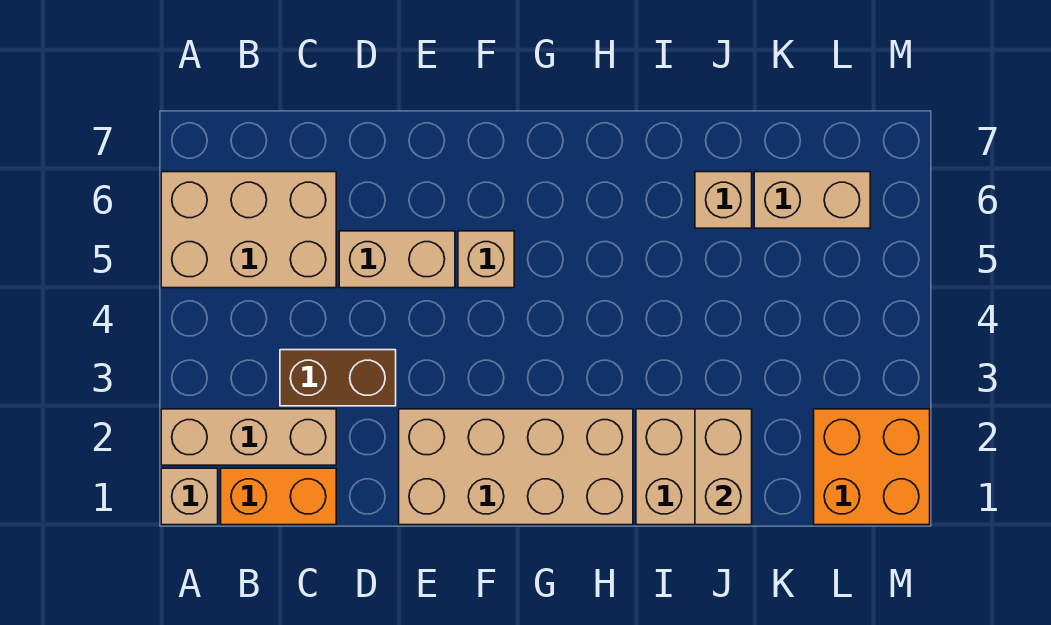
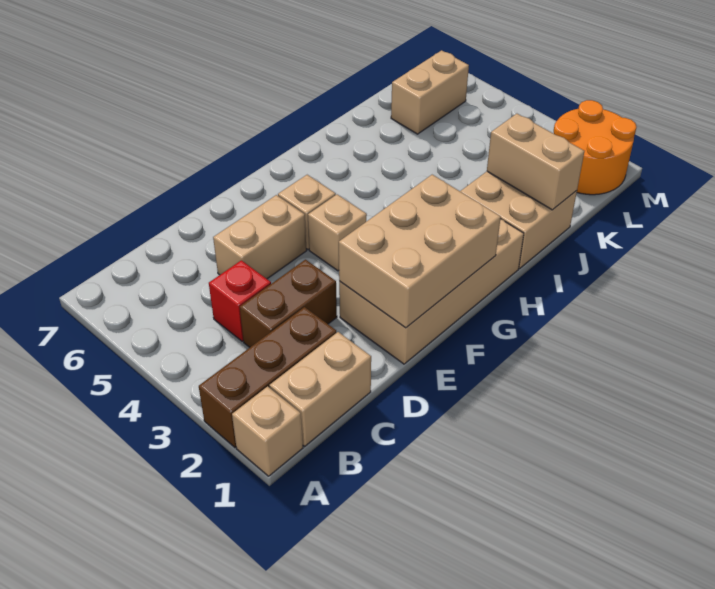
tan brick A2:C2 level 1 -> brown brick A2:C2 level 1
tan brick A5:C6 level 1 -> tan brick E1:G2 level 2
orange brick B1:C1 level 1 -> tan brick B1:C1 level 1
none -> red brick C4 level 1
tan brick J6 level 1 -> tan brick F4 level 1
orange brick L1:M2 level 1 -> orange round brick L1:M2 level 1

